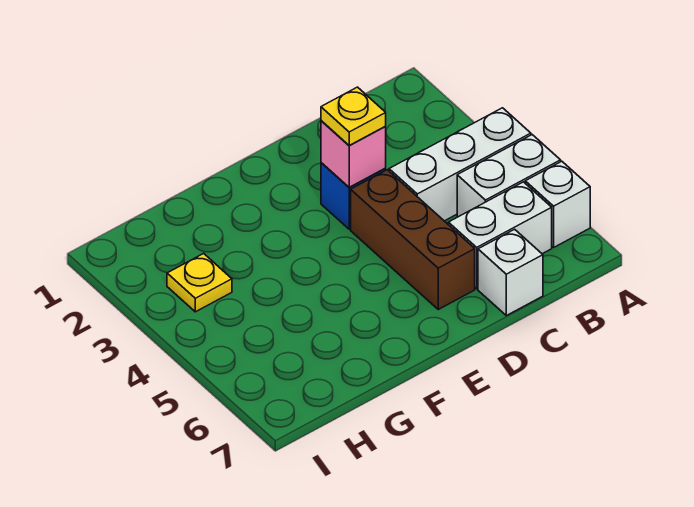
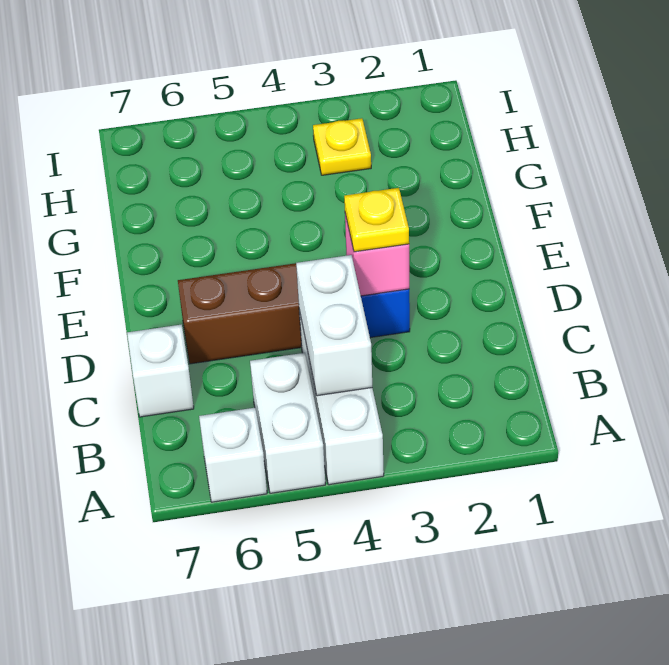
white brick B6:C6 level 1 -> white brick B4:C4 level 2

